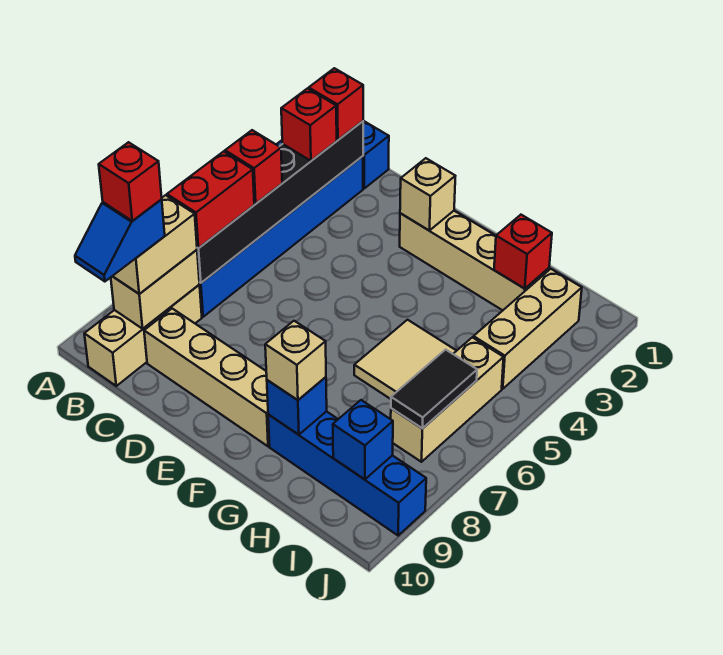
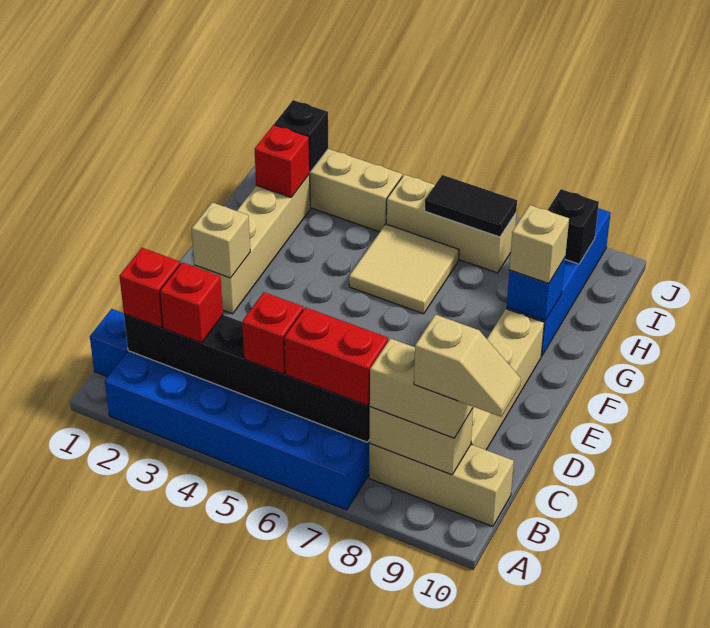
blue slope B9:B10 level 4 top 9 -> tan slope B9:B10 level 4 top 9
red brick B9 level 5 -> none
none -> black brick I2 level 2
blue brick I9 level 2 -> black brick I9 level 2

